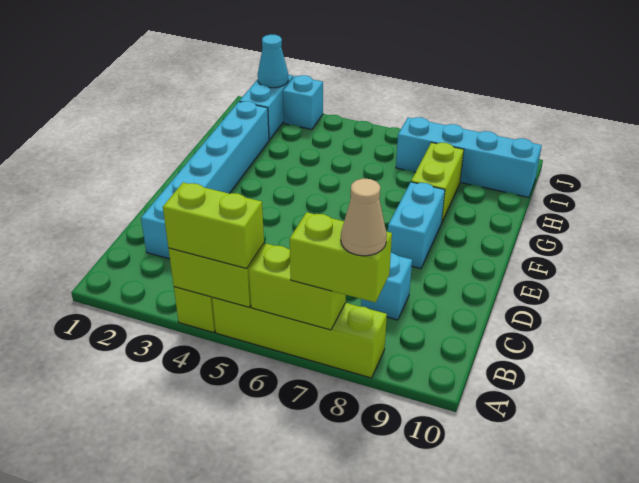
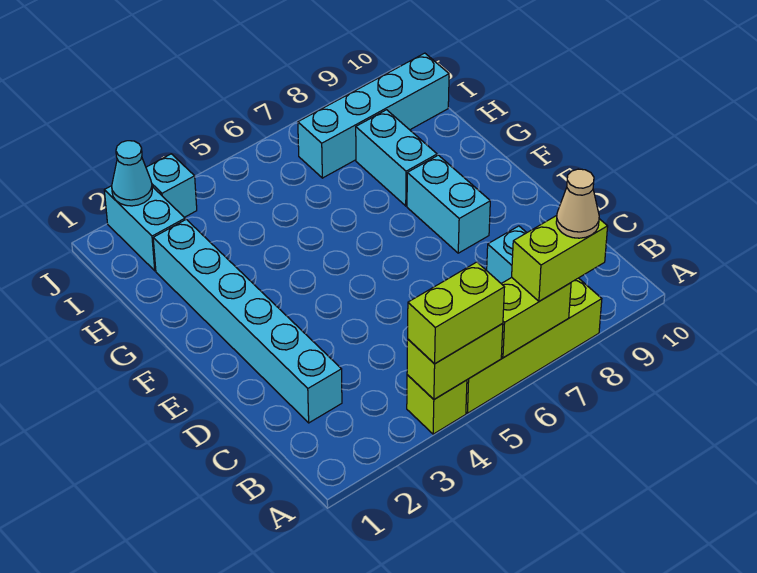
lime brick G8:H8 level 1 -> cyan brick G8:H8 level 1

